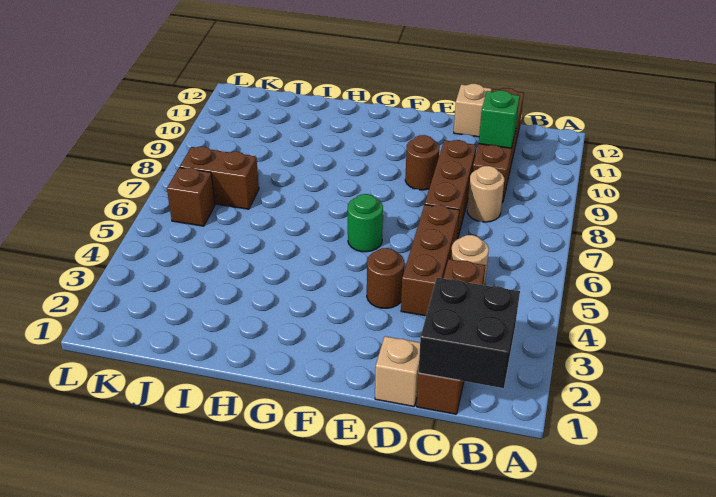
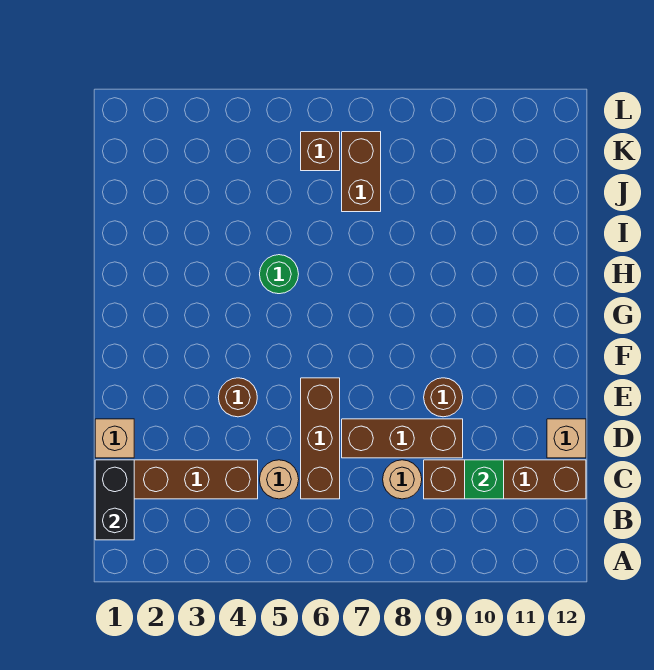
black brick B1:C2 level 2 -> black brick B1:C1 level 2
brown brick D4:D6 level 1 -> brown brick C6:E6 level 1
green round brick F6 level 1 -> green round brick H5 level 1

